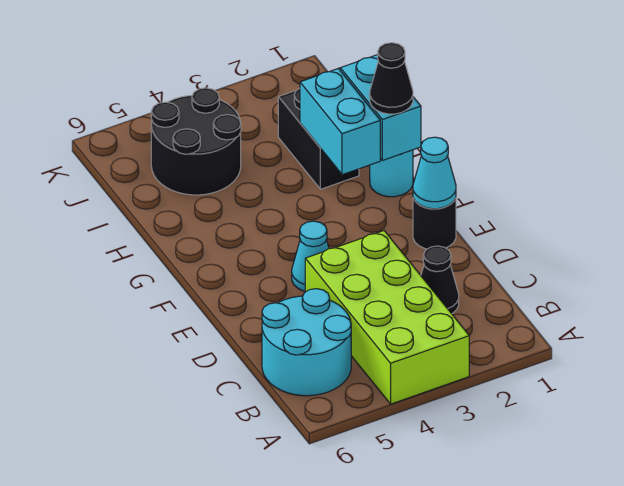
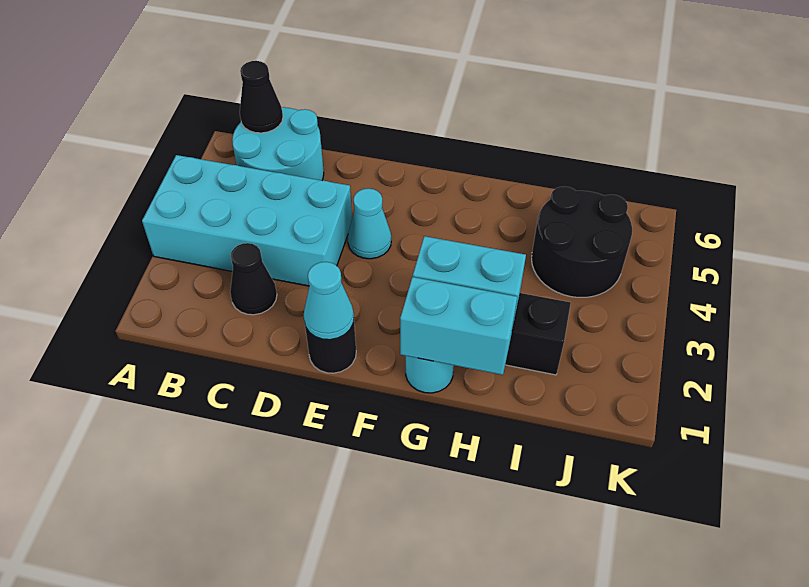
lime brick A3:D4 level 1 -> cyan brick A3:D4 level 1
black cone G1 level 3 -> black cone B6 level 2

